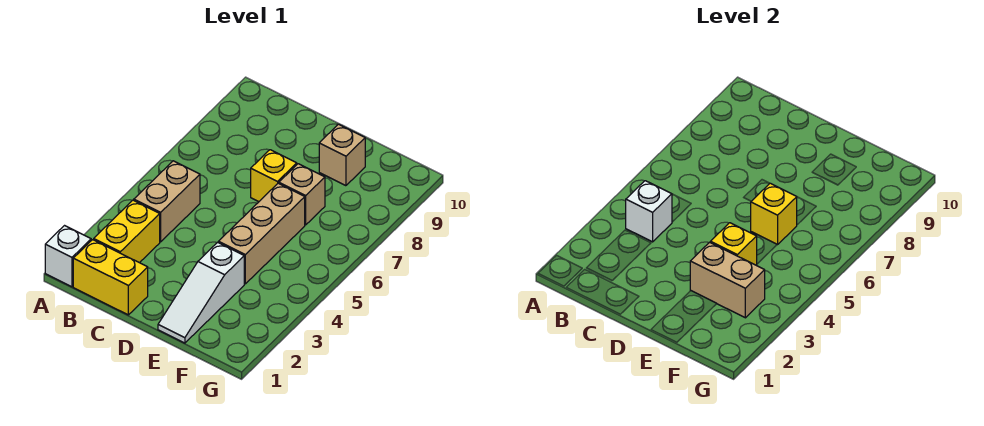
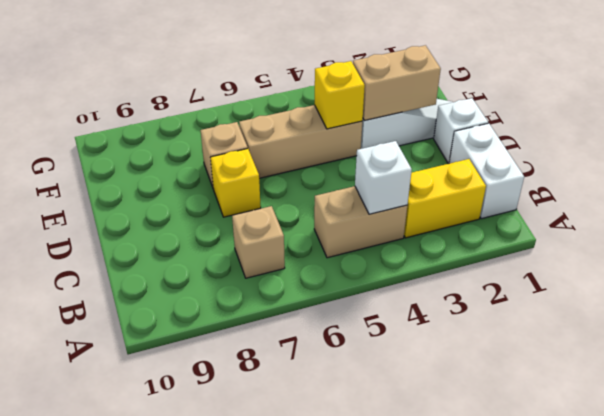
white brick A1 level 1 -> white brick D1 level 1
yellow brick B1:C1 level 1 -> white brick B1:C1 level 1
tan brick E3:F3 level 2 -> tan brick E2:E3 level 2
yellow brick E6 level 2 -> none
tan brick E9 level 1 -> tan brick B7 level 1

